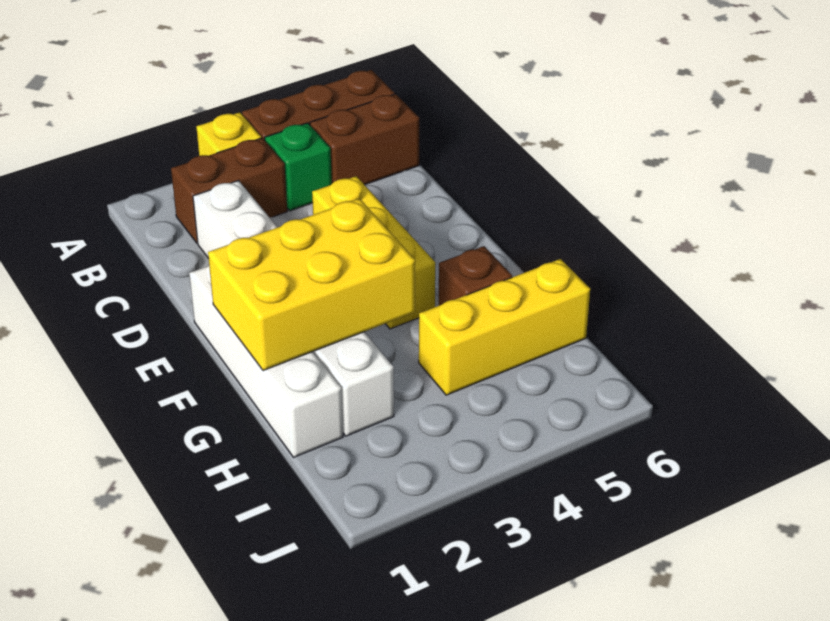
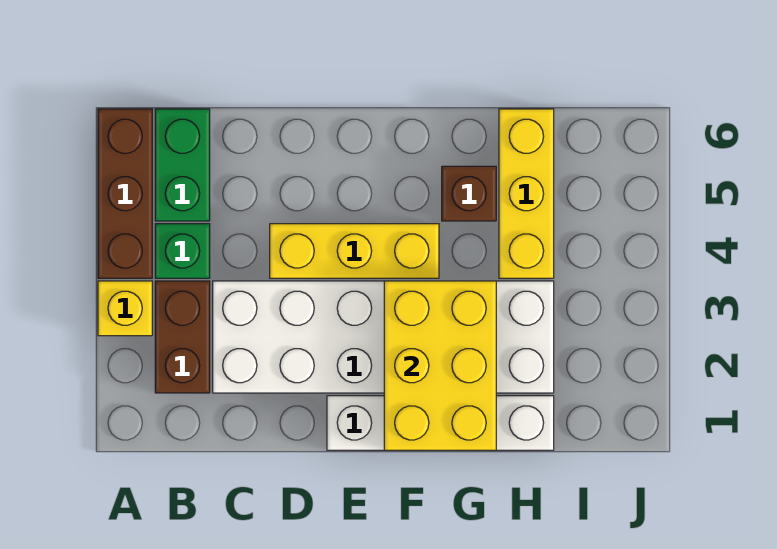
brown brick B5:B6 level 1 -> green brick B5:B6 level 1
white brick C2:H2 level 1 -> white brick C2:H3 level 1

